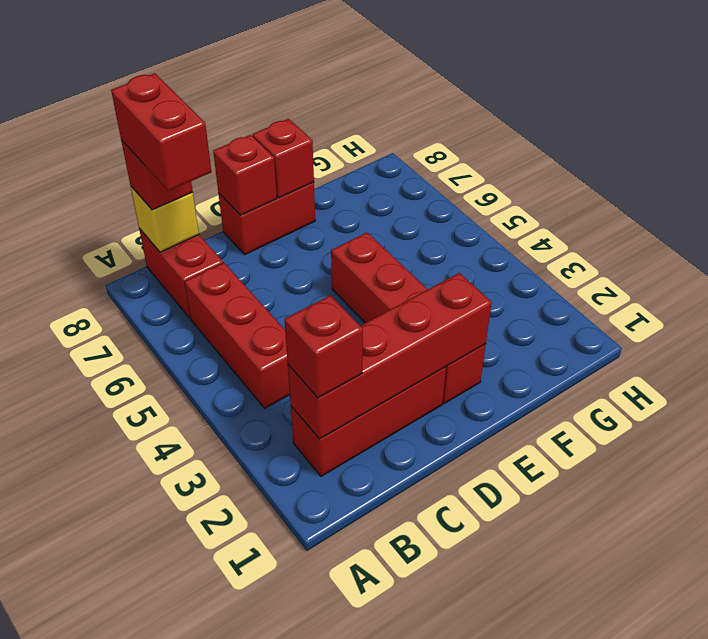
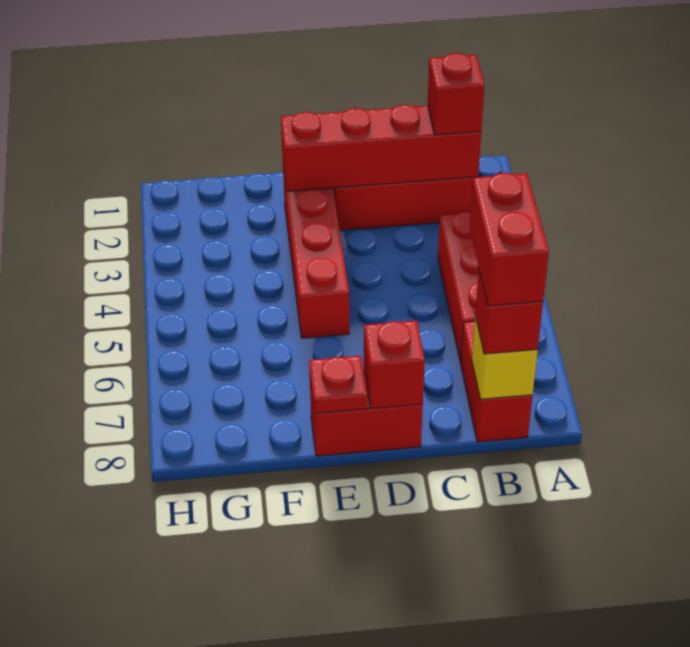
red brick E8 level 2 -> red plate E8 level 2

